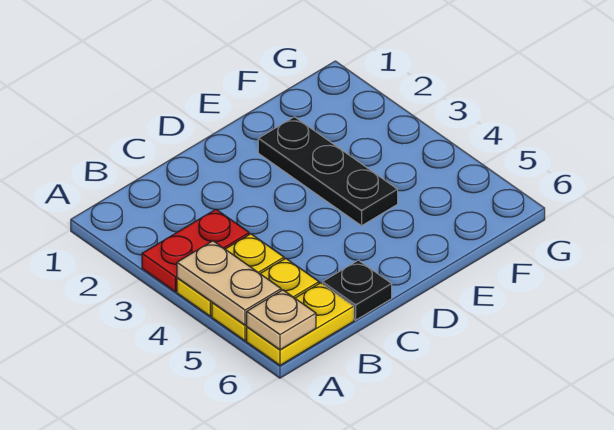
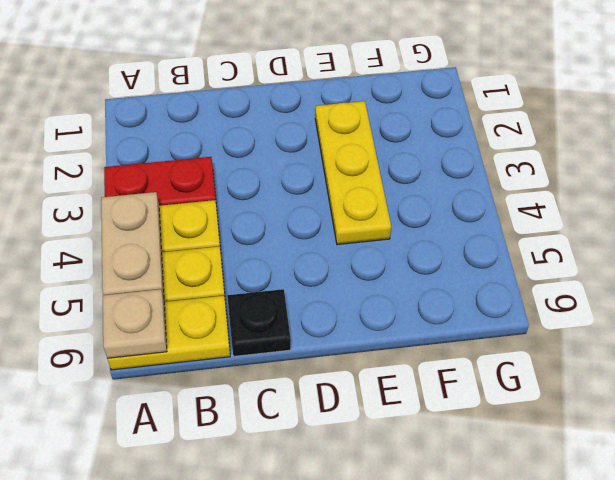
black plate E2:E4 level 1 -> yellow plate E2:E4 level 1

